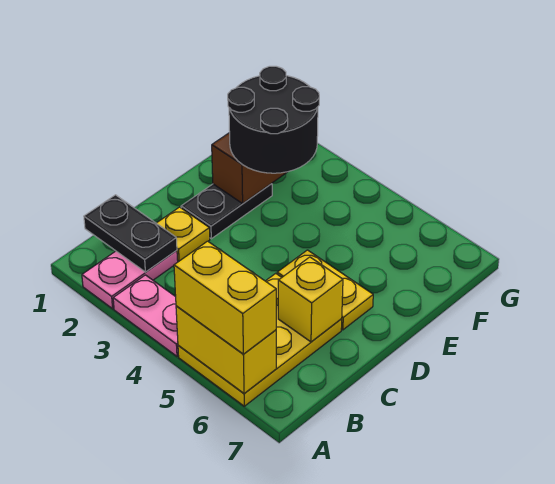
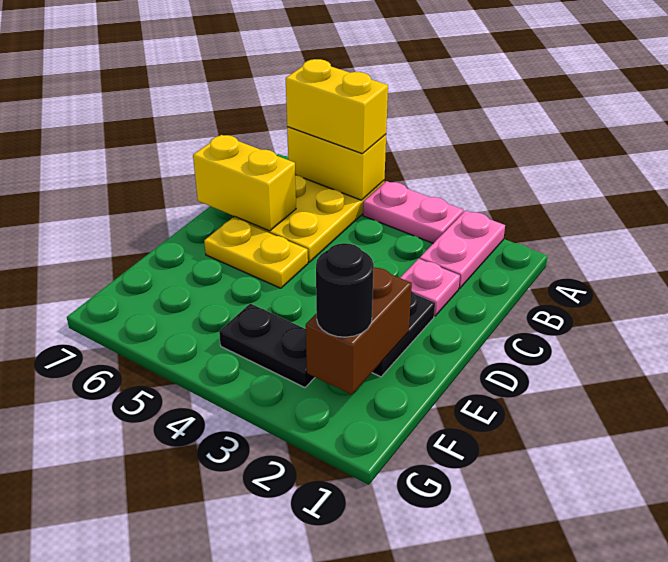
black plate B1:B2 level 2 -> black plate F3:F4 level 1
yellow plate C2 level 1 -> pink plate C2 level 1
yellow brick C6 level 2 -> yellow brick C6:C7 level 2
black round brick E2:F3 level 3 -> black round brick F2 level 3

